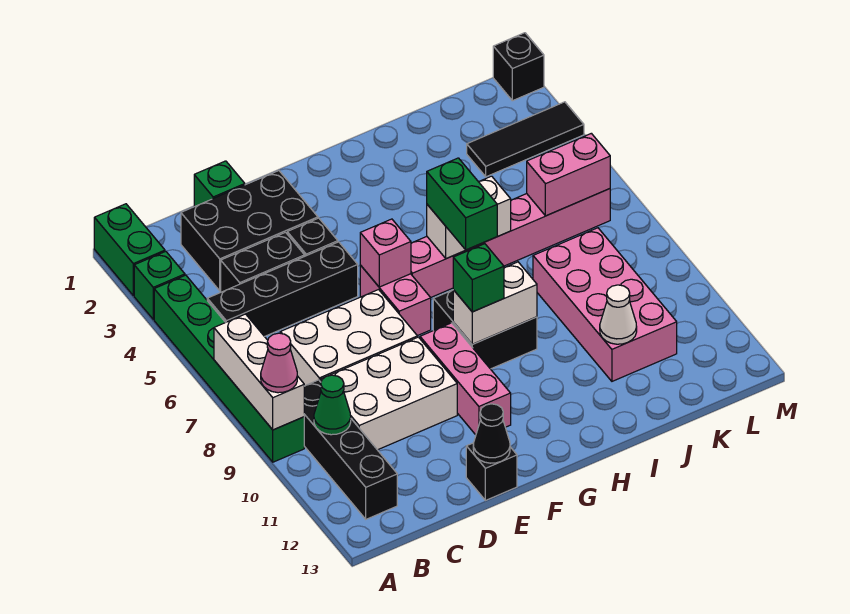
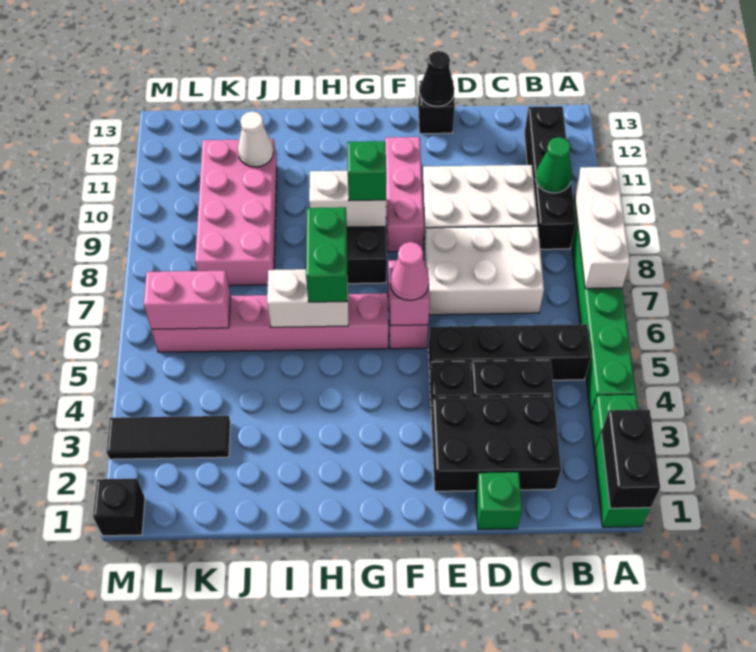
none -> black brick A1:A2 level 2
pink cone A9 level 3 -> pink cone F6 level 3

